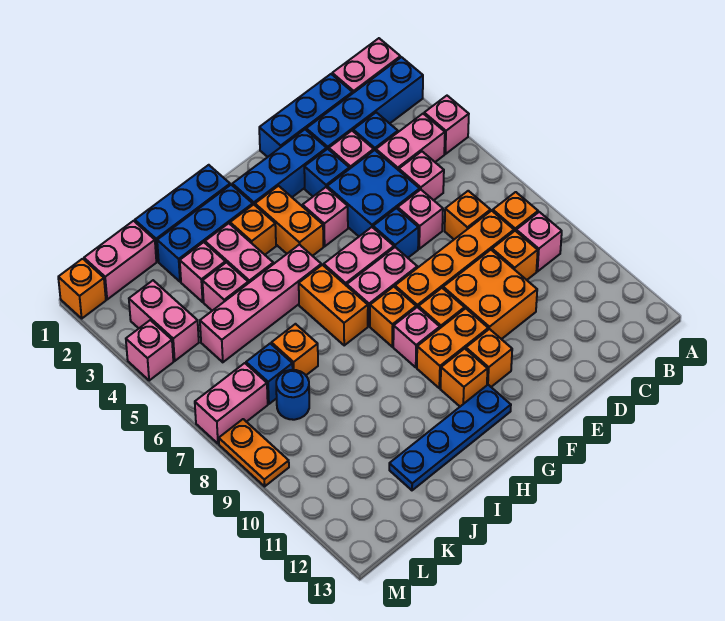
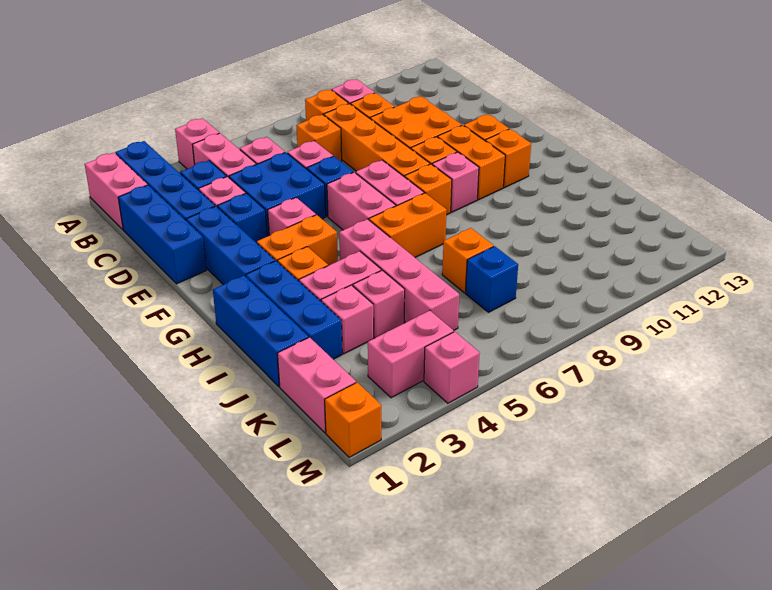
blue plate G12:J12 level 1 -> none
blue round brick K8 level 1 -> none
pink brick L7:M7 level 1 -> none
orange plate M8:M9 level 1 -> none

